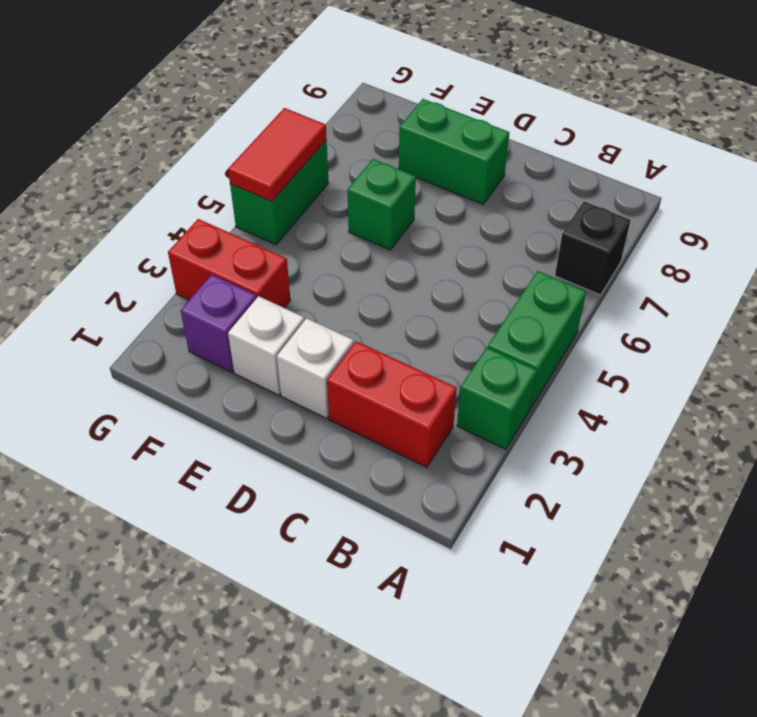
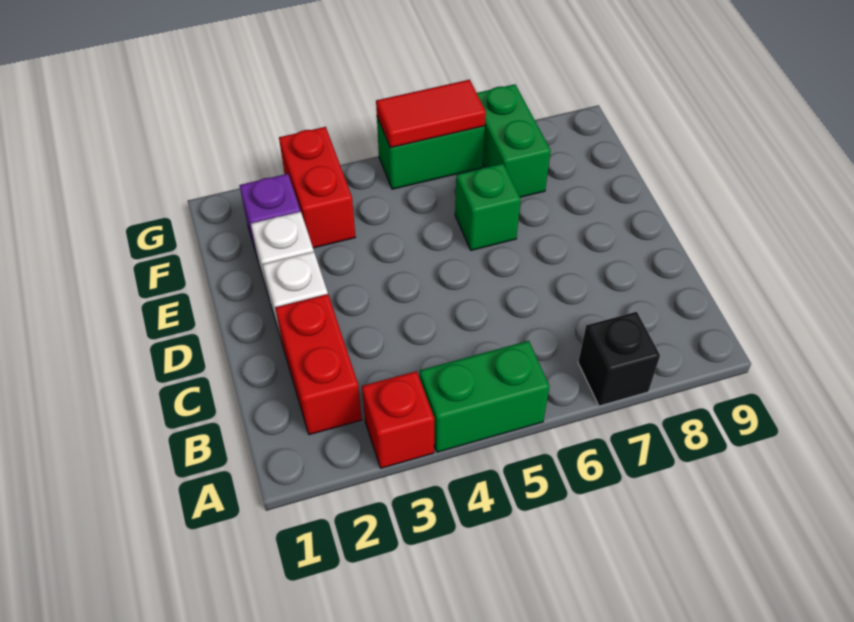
green brick A3 level 1 -> red brick A3 level 1
green brick D8:E8 level 1 -> green brick F7:G7 level 1

